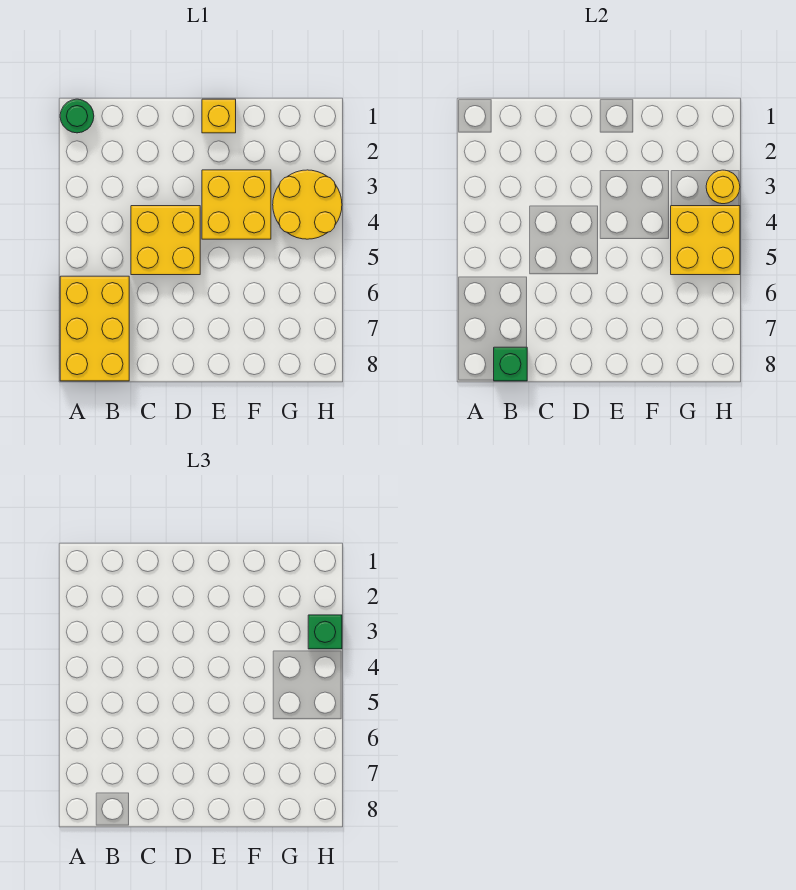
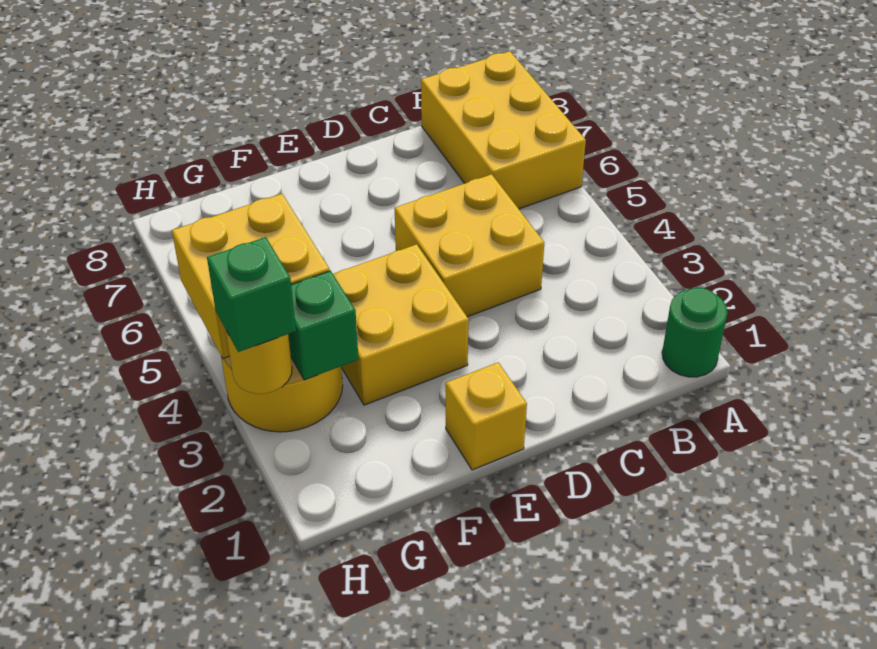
green brick B8 level 2 -> green brick G3 level 2

